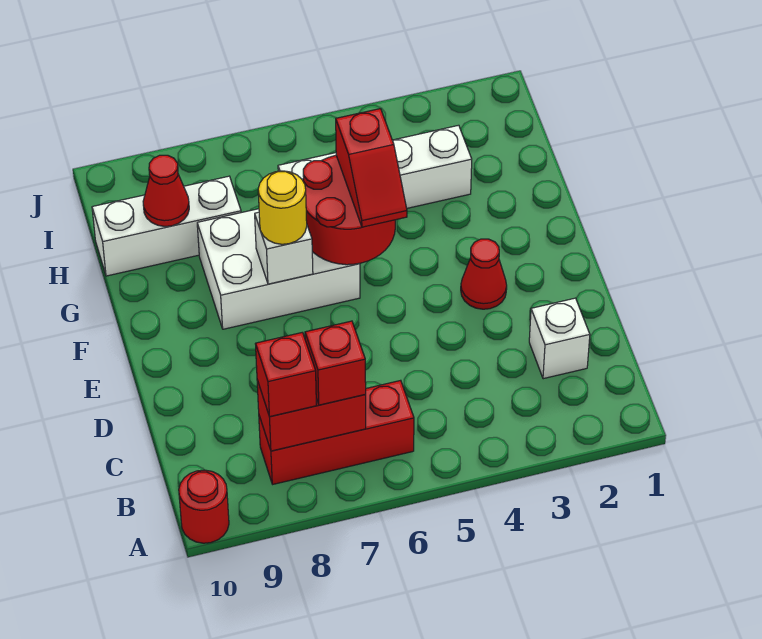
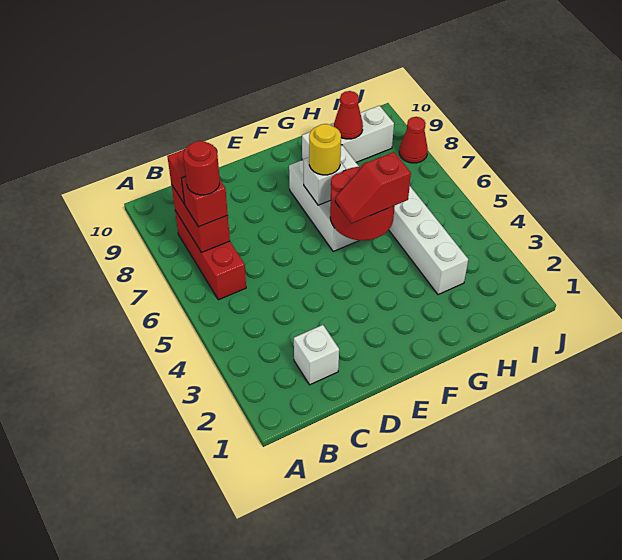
red round brick A10 level 1 -> red round brick B7 level 4
red cone E3 level 1 -> red cone J8 level 1
white brick H8:H10 level 1 -> white brick G9:I9 level 1

